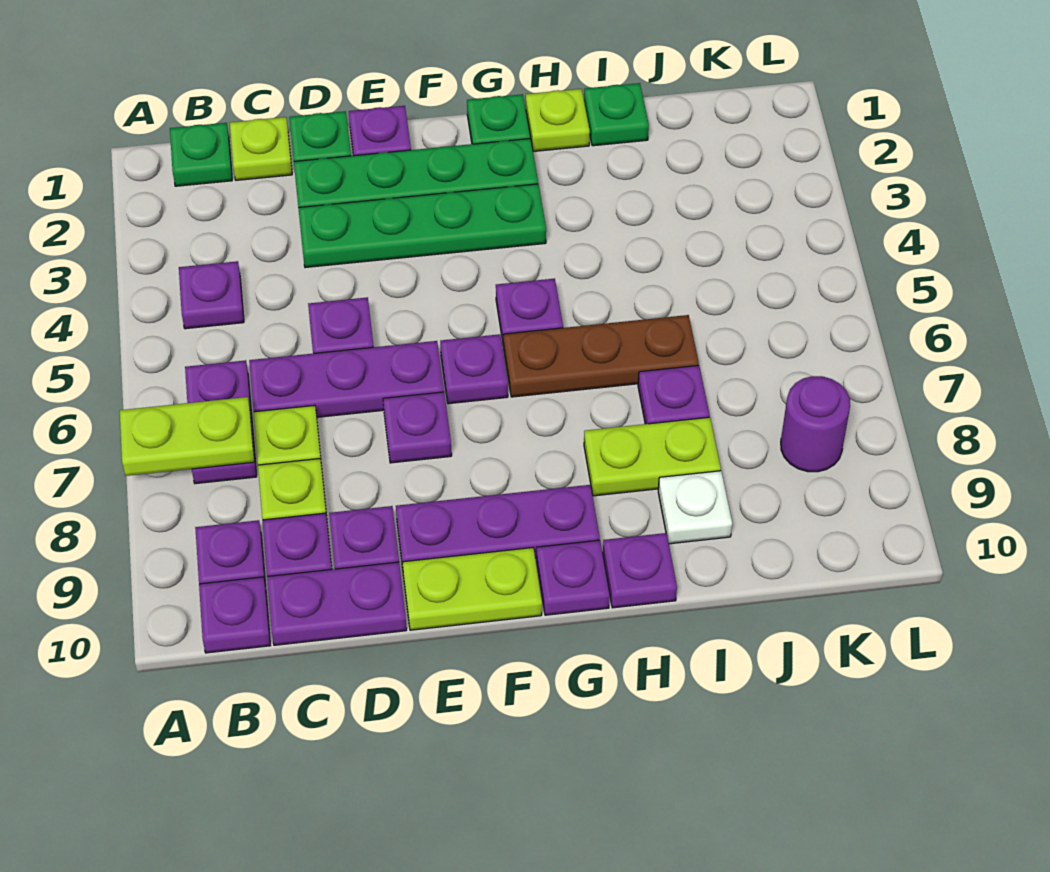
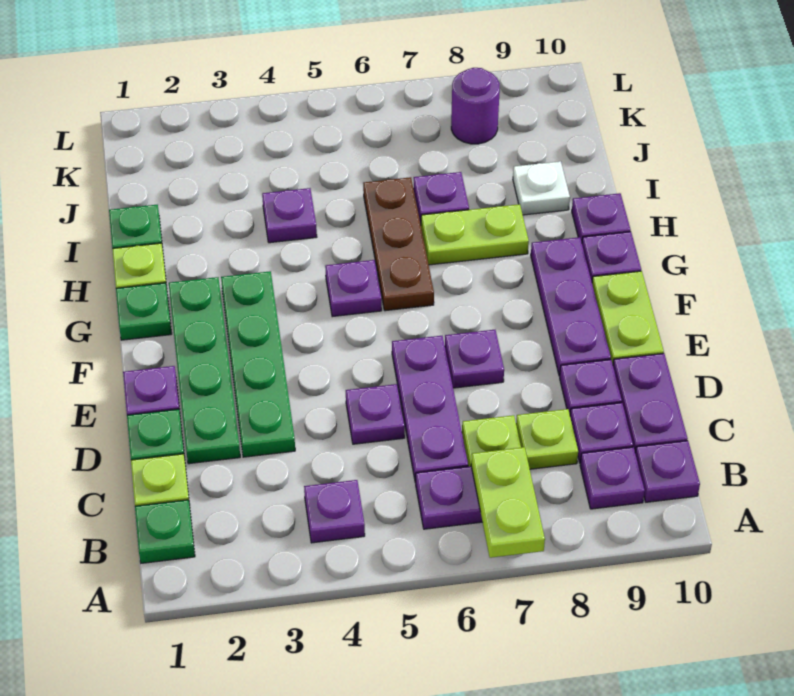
purple plate F6 level 1 -> purple plate I4 level 1
lime plate H8:I8 level 1 -> lime plate H7:H8 level 1

